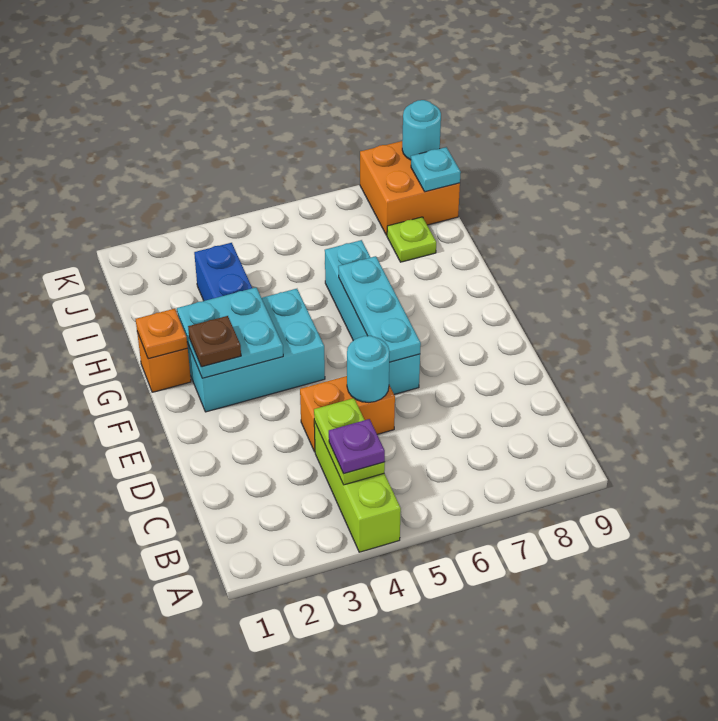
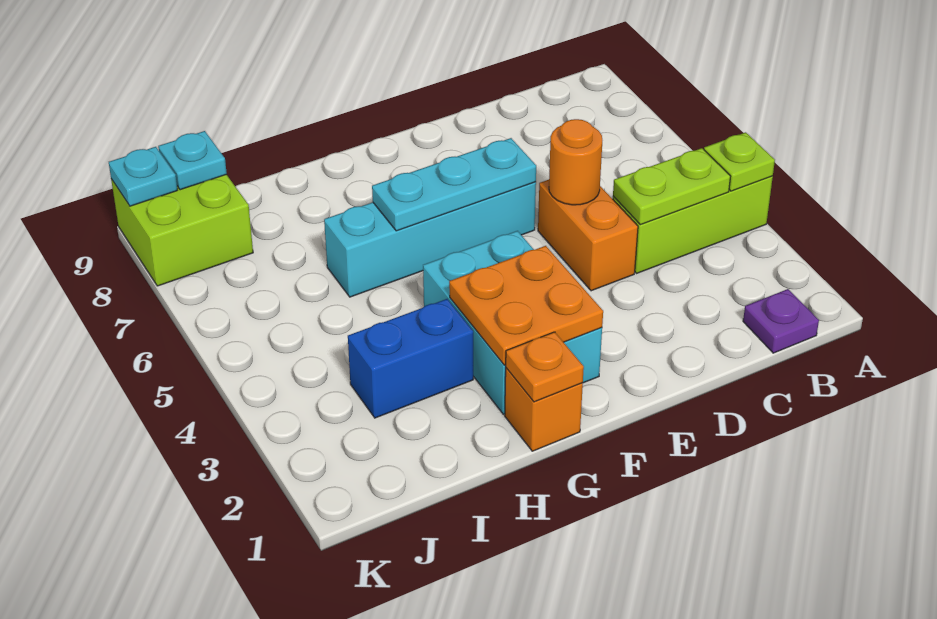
purple plate B4 level 3 -> purple plate B1 level 1
cyan round brick D5 level 2 -> orange round brick D5 level 2
cyan plate F2:G3 level 2 -> orange plate F2:G3 level 2
brown plate F2 level 3 -> none
lime plate I8 level 1 -> lime plate A4 level 2
orange brick J8:K9 level 1 -> lime brick J8:K9 level 1
cyan round brick K9 level 2 -> cyan plate K9 level 2

